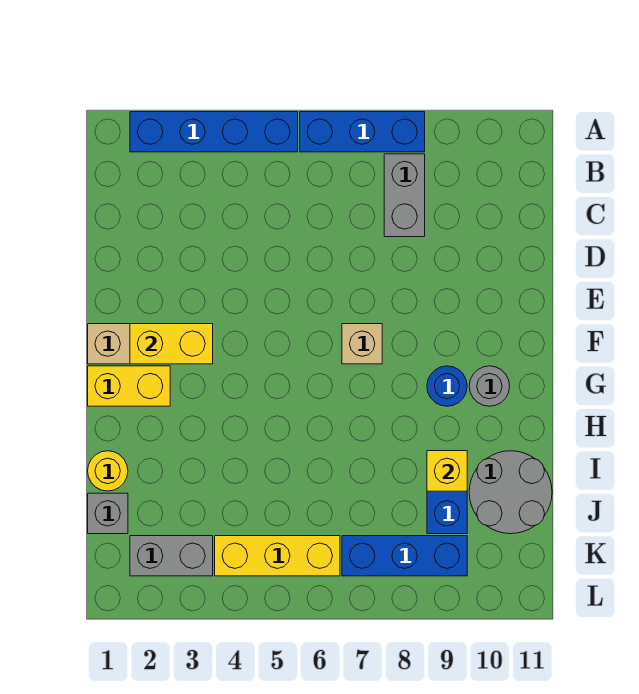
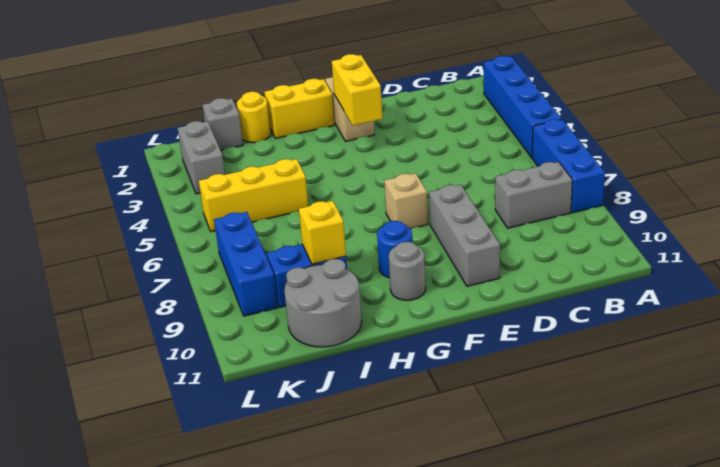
none -> grey brick E8:E10 level 1
yellow brick G1:G2 level 1 -> yellow brick G1:H1 level 1
yellow brick K4:K6 level 1 -> yellow brick I5:K5 level 1

